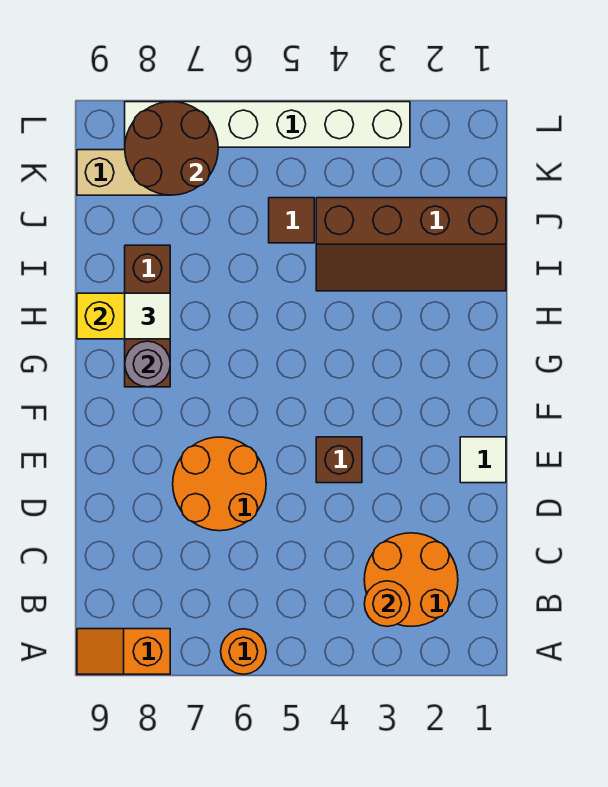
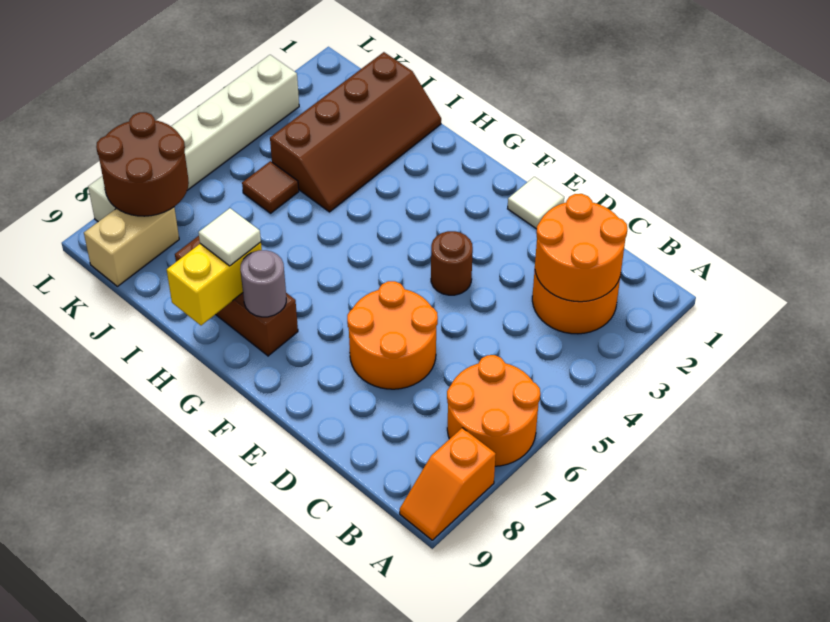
orange round brick A6 level 1 -> orange round brick A6:B7 level 1
orange round brick B3 level 2 -> orange round brick B2:C3 level 2
brown brick E4 level 1 -> brown round brick E4 level 1

